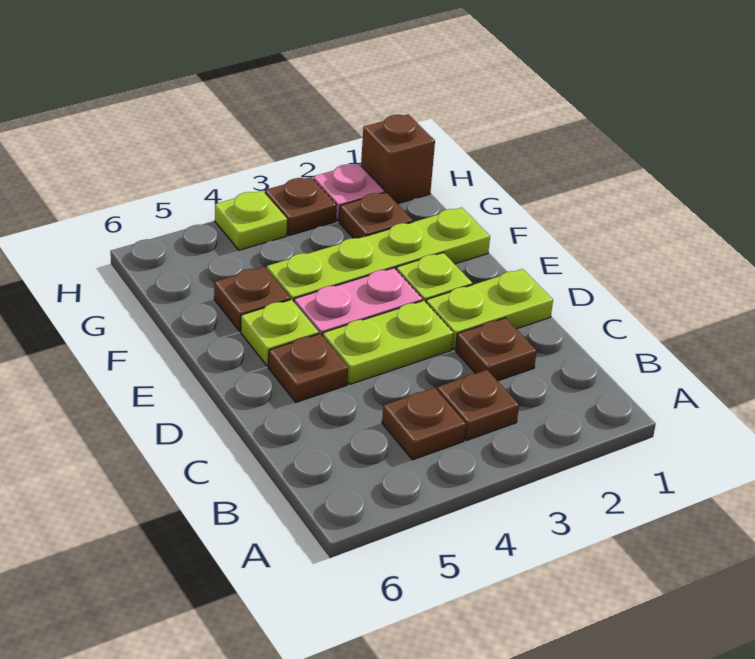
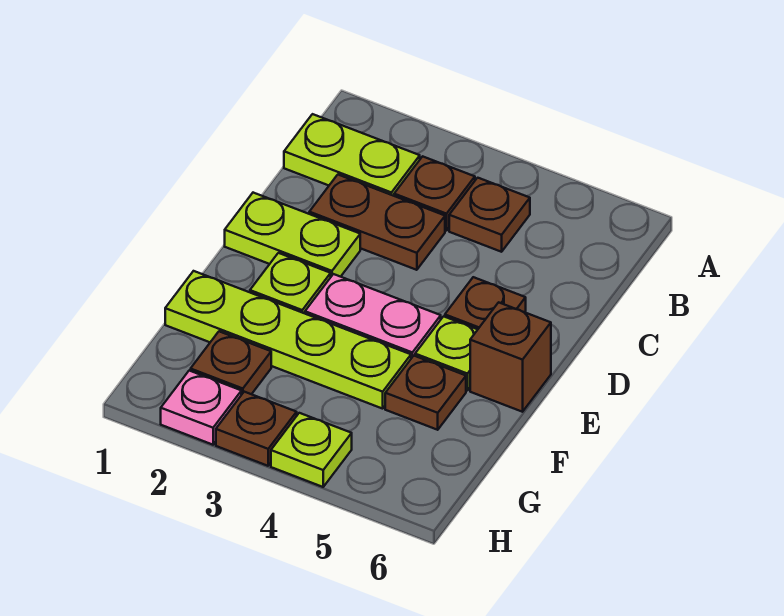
brown plate C2 level 1 -> brown plate C2:C3 level 1
lime plate D3:D4 level 1 -> lime plate B1:B2 level 1
brown brick H1 level 1 -> brown brick E6 level 1

